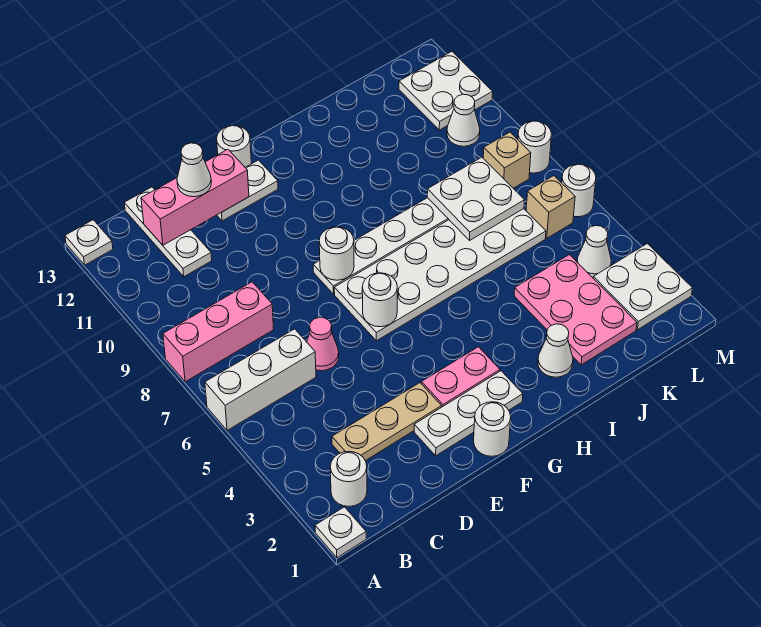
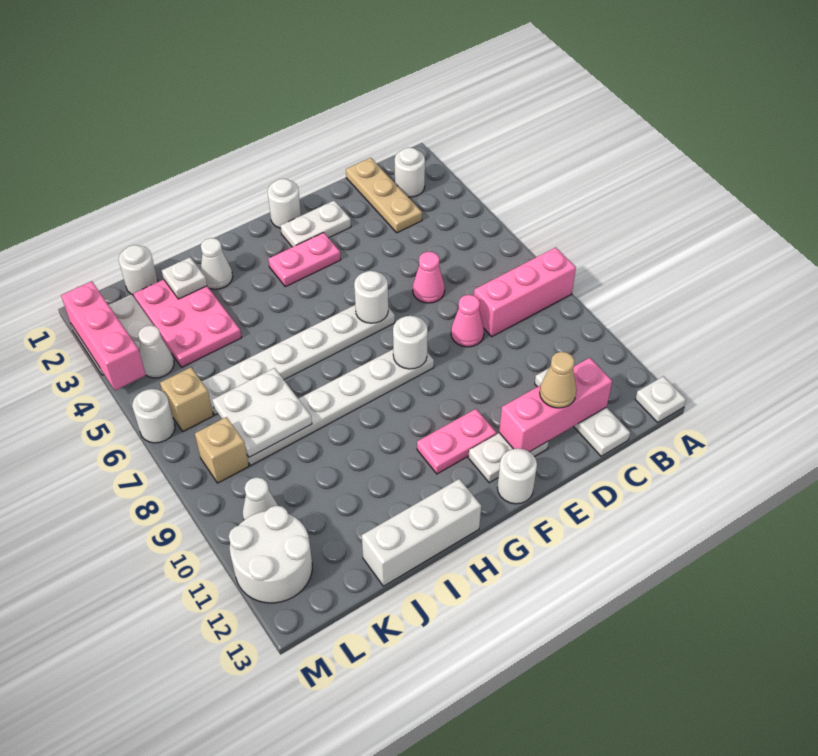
white plate A1 level 1 -> white plate J2 level 2
white brick A6:C6 level 1 -> white brick H13:J13 level 1
tan plate C3:E3 level 1 -> tan plate C1:C3 level 1
none -> pink cone D8 level 1
white cone D12 level 3 -> tan cone D12 level 3
white plate E2:G2 level 1 -> white plate E2:F2 level 1
white plate F6:K7 level 1 -> white plate F6:K6 level 1
none -> pink plate F11:G11 level 1
white plate L11:M12 level 1 -> white round brick L11:M12 level 1
none -> pink brick M2:M4 level 2
white round brick M8 level 1 -> white round brick K1 level 1

